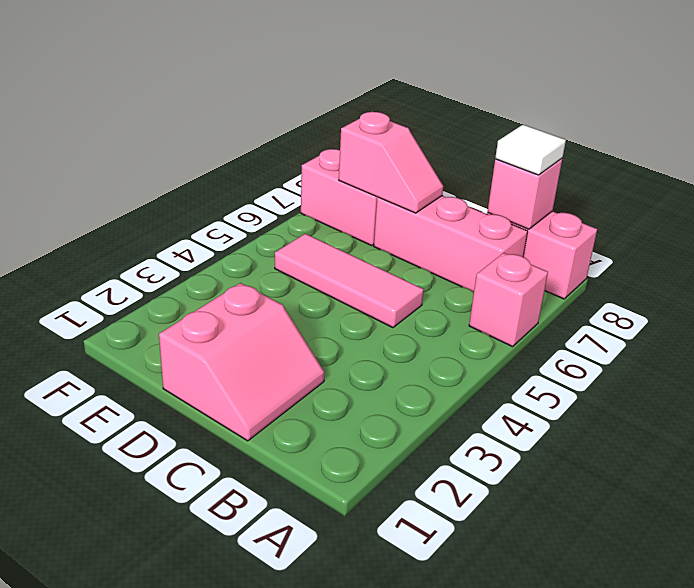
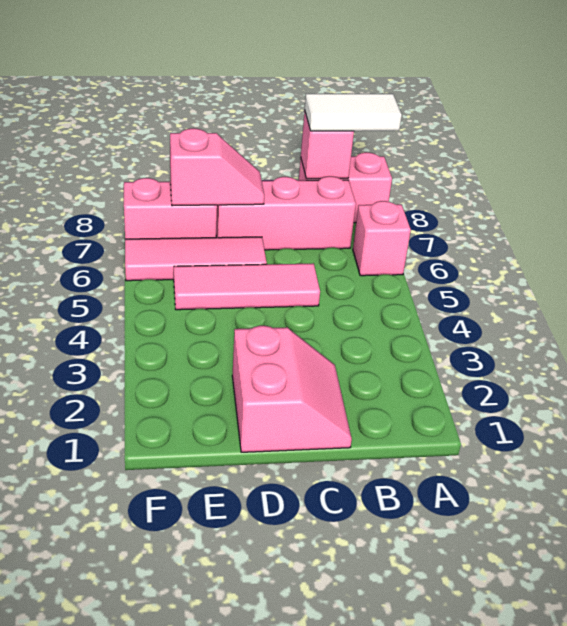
white tile B8 level 3 -> white tile A8:B8 level 3
none -> pink tile D6:F6 level 1

